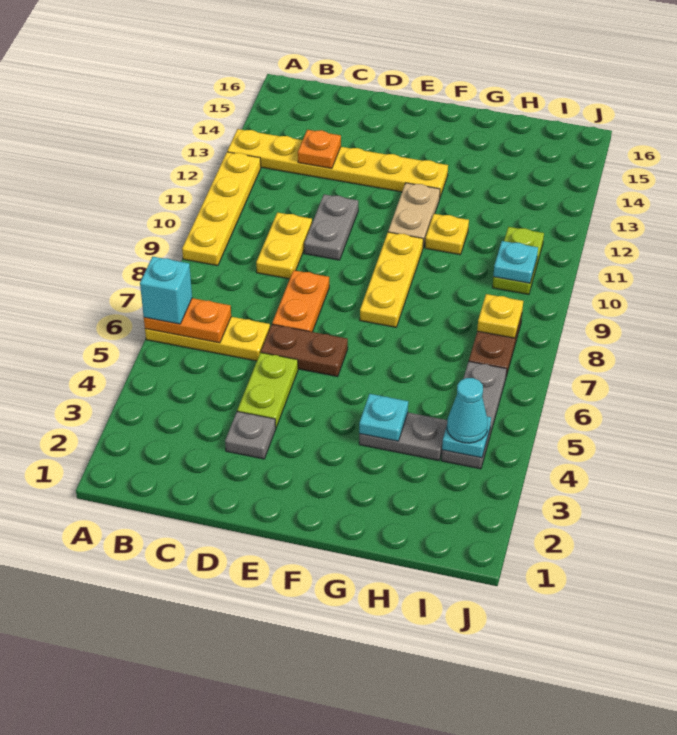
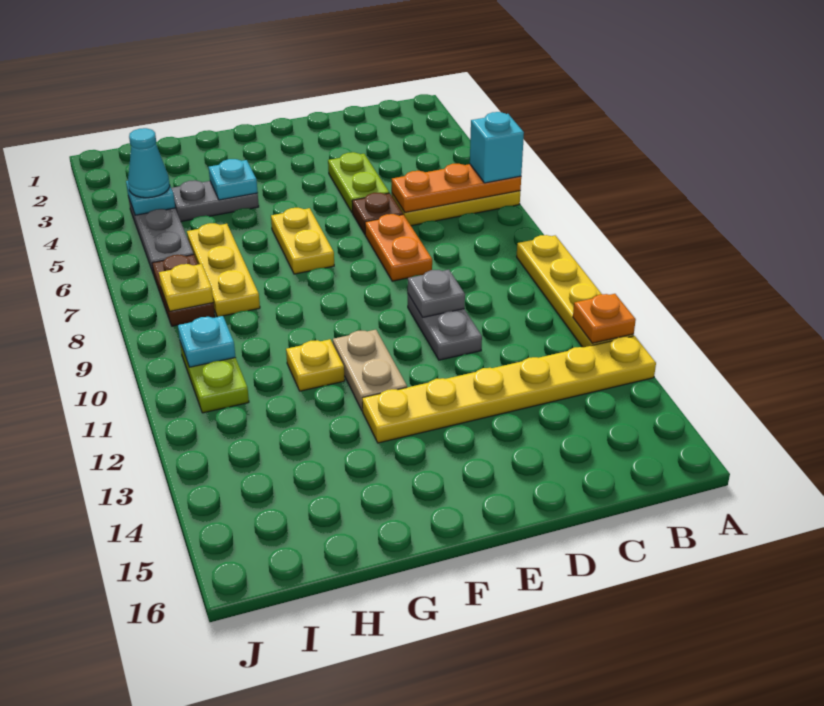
orange plate A6:B6 level 2 -> orange plate A6:C6 level 2
yellow plate C9:C10 level 1 -> yellow plate F6:F7 level 1
orange plate C13 level 2 -> orange plate A12 level 2
grey plate D3 level 1 -> grey plate D10 level 2
brown plate D6:E6 level 1 -> brown plate D6 level 1
yellow plate F8:F10 level 1 -> yellow plate H6:H8 level 1

